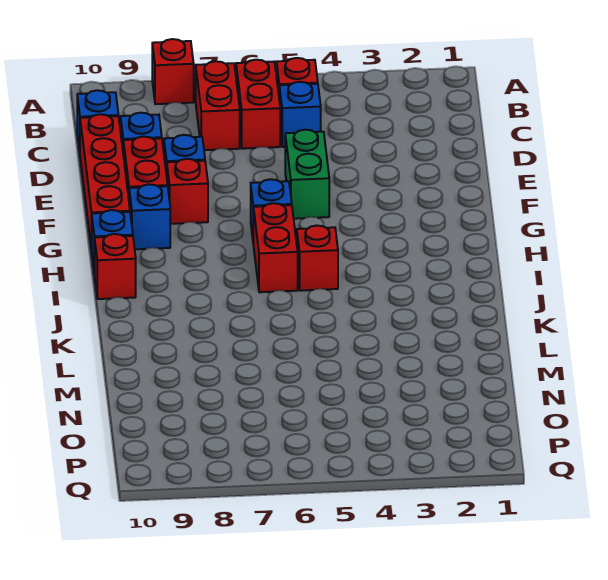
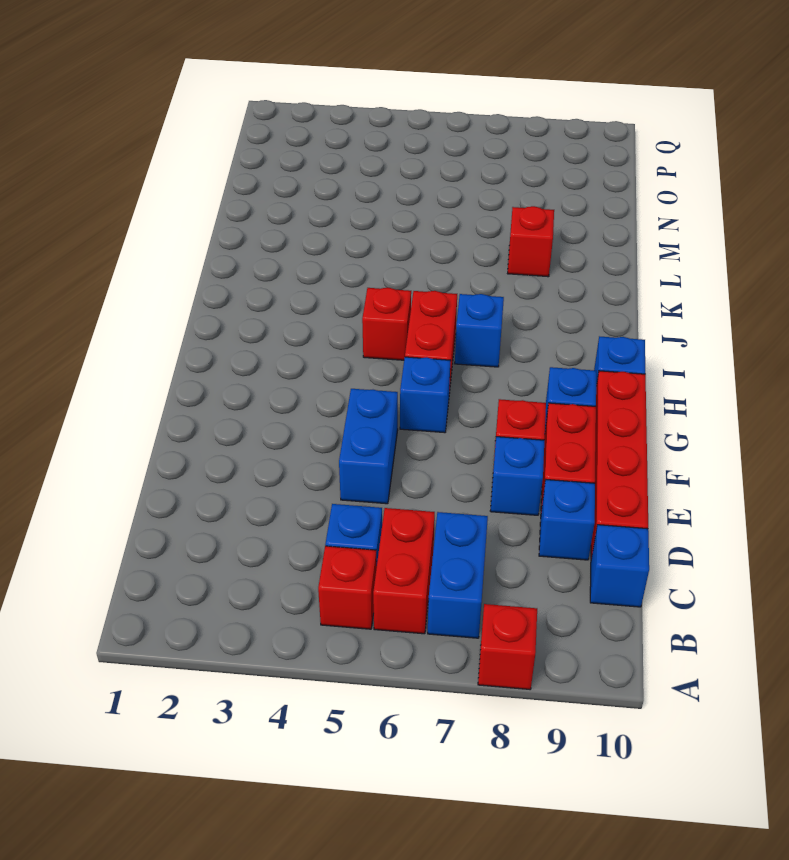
red brick B7:C7 level 1 -> blue brick B7:C7 level 1
green brick E5:F5 level 1 -> blue brick E5:F5 level 1
none -> blue brick I7 level 1
red brick I10 level 1 -> red brick L8 level 1

